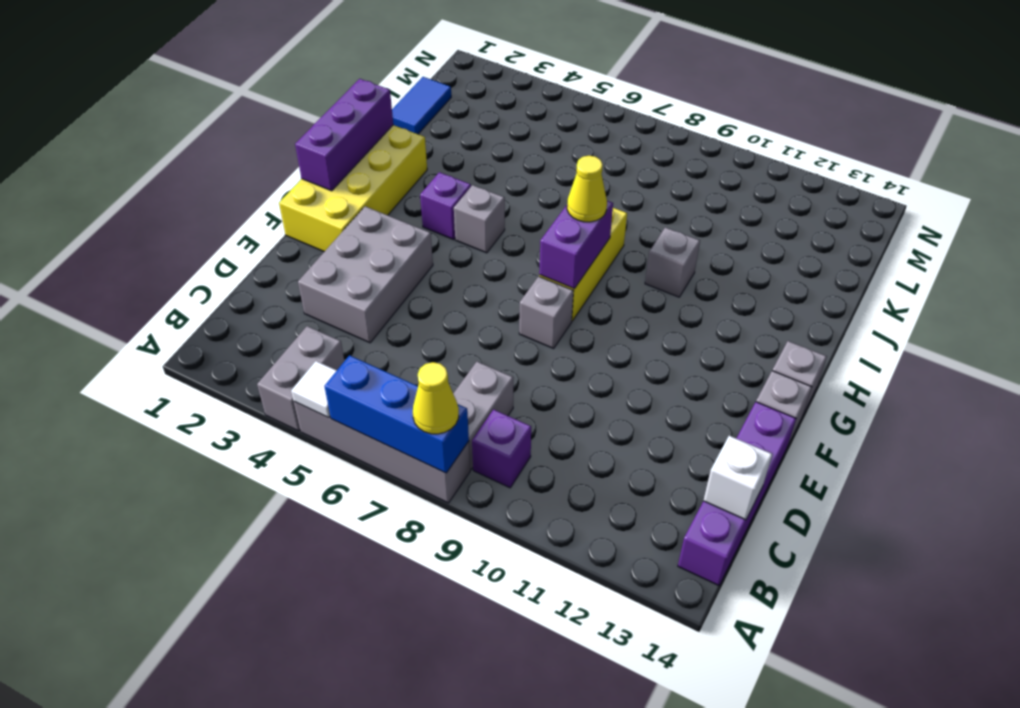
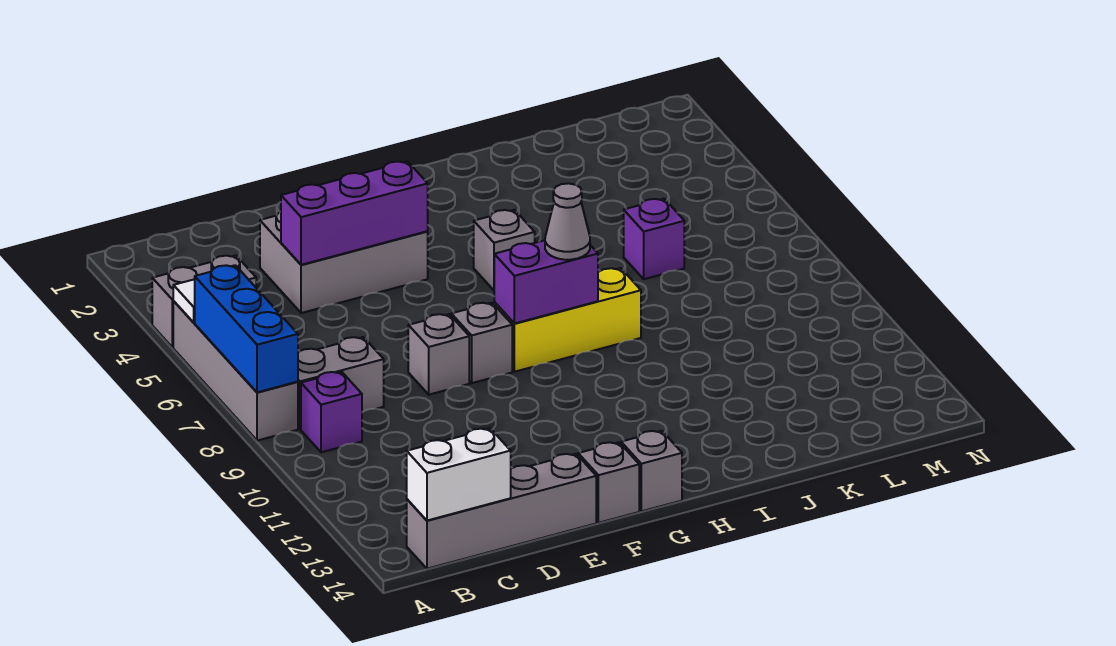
yellow cone A8 level 3 -> none
purple brick B14:E14 level 1 -> grey brick B14:E14 level 1
white brick C14 level 2 -> white brick B14:C14 level 2
yellow brick F1:I2 level 1 -> none
purple brick G1:I1 level 2 -> purple brick D4:F4 level 2
purple brick H4 level 1 -> purple brick K6 level 1
yellow cone H8 level 3 -> grey cone H8 level 3
grey brick I10 level 1 -> grey brick E8 level 1
blue tile K1:L1 level 1 -> none

